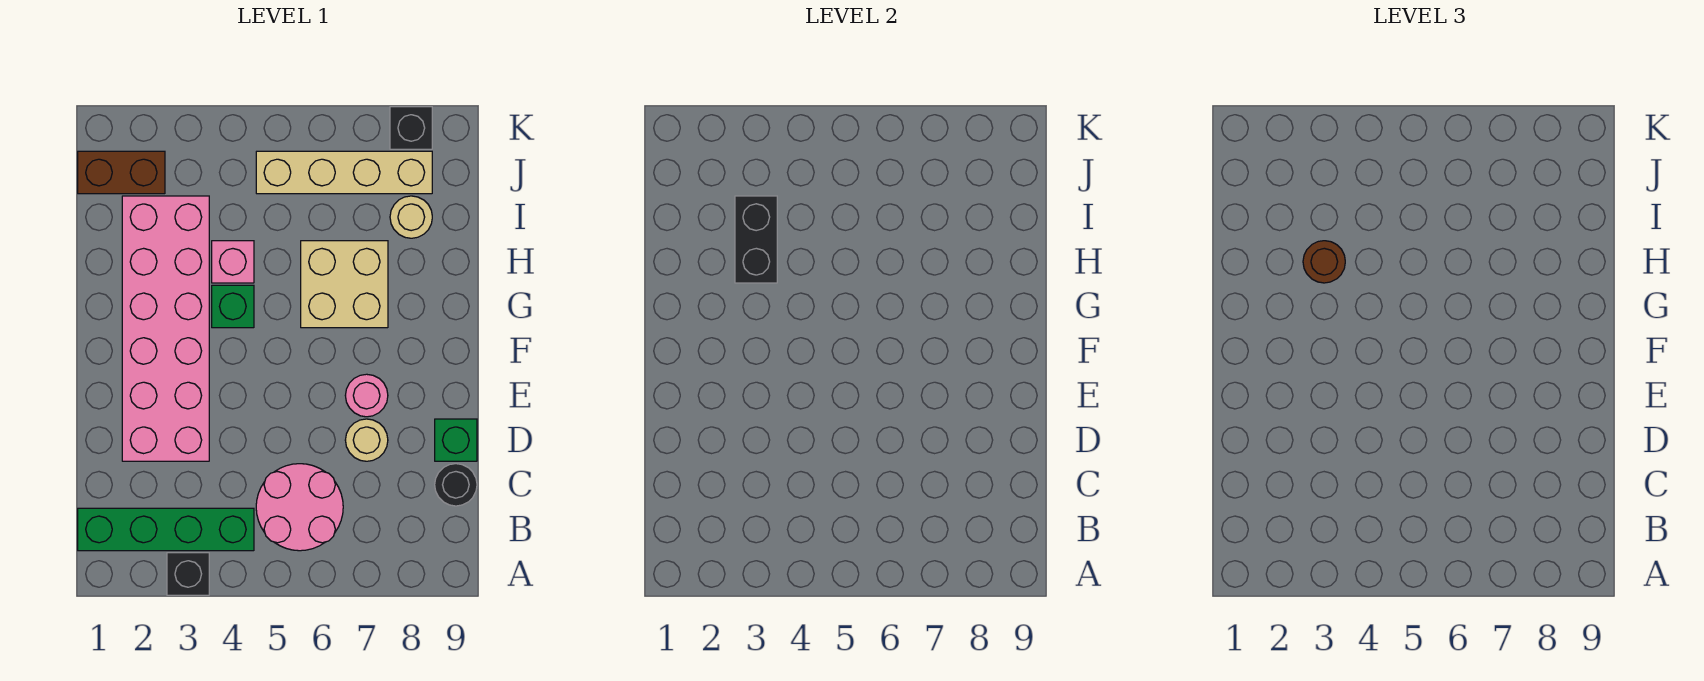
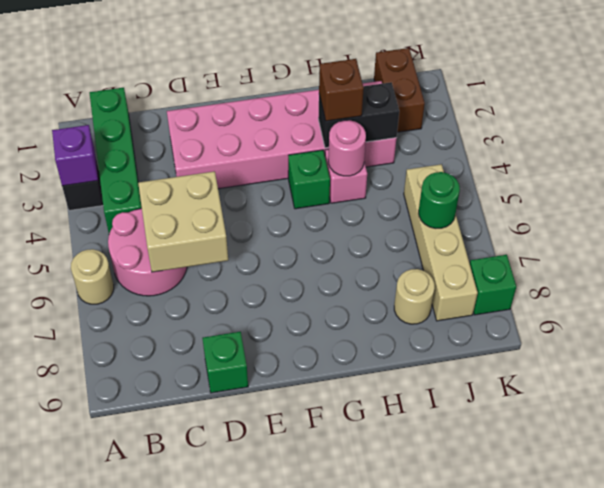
none -> purple brick A3 level 2
black round brick C9 level 1 -> none
tan round brick D7 level 1 -> tan round brick A6 level 1
pink round brick E7 level 1 -> pink round brick H4 level 2
tan brick G6:H7 level 1 -> tan brick C5:D6 level 2
brown round brick H3 level 3 -> brown brick H3 level 3
none -> green round brick J6 level 2
black brick K8 level 1 -> green brick K8 level 1

